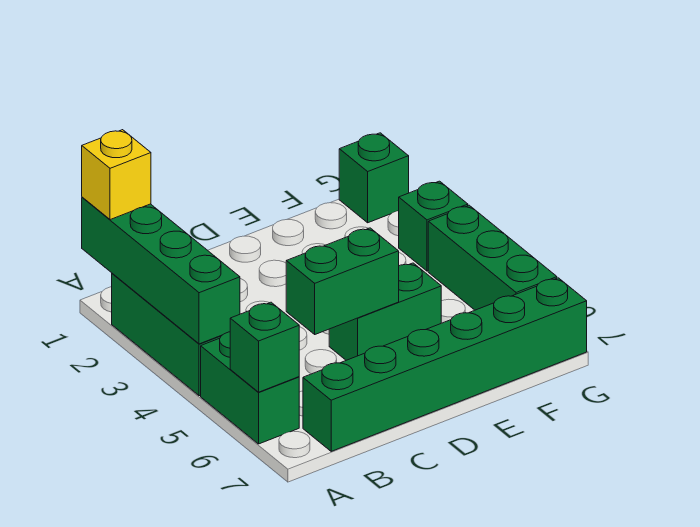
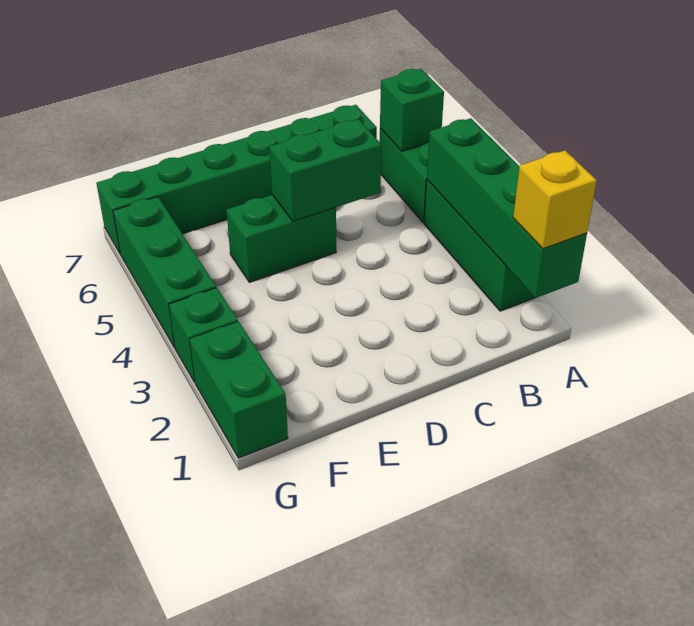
green brick G1 level 1 -> green brick G1:G2 level 1

